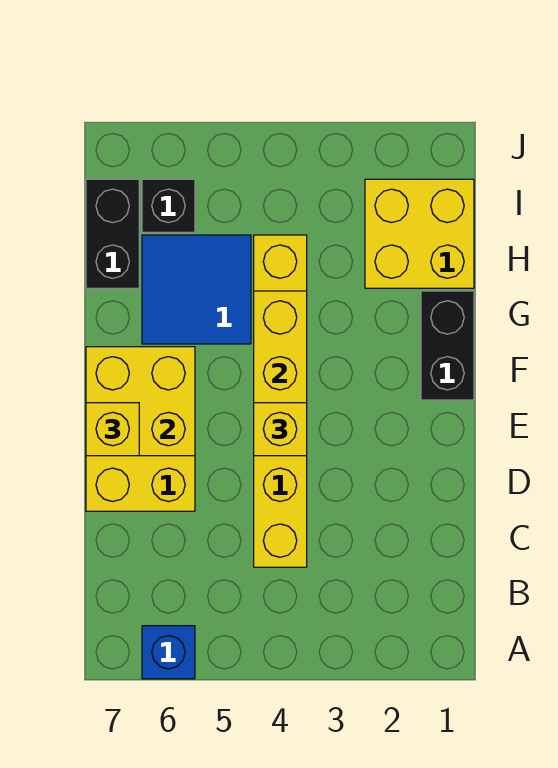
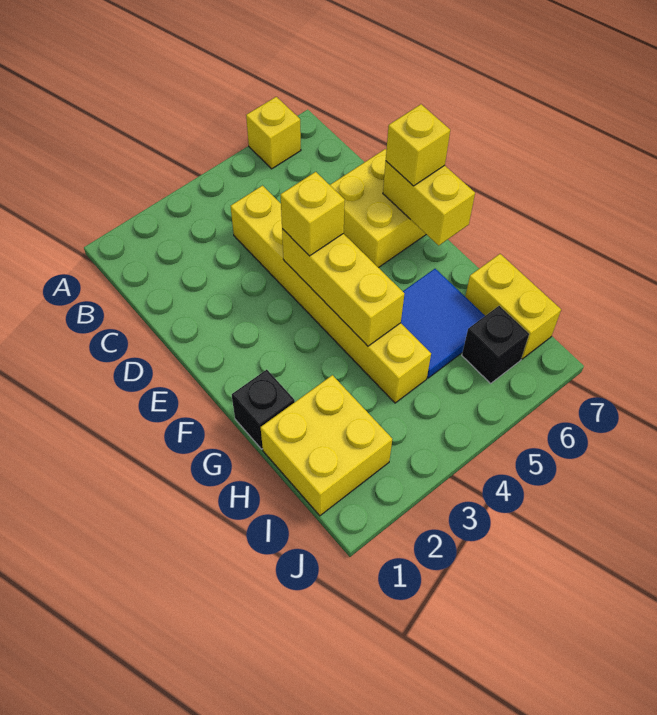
blue brick A6 level 1 -> yellow brick A6 level 1
yellow brick E6:F7 level 2 -> yellow brick E7:F7 level 2
black brick F1:G1 level 1 -> black brick G1 level 1
black brick H7:I7 level 1 -> yellow brick H7:I7 level 1

